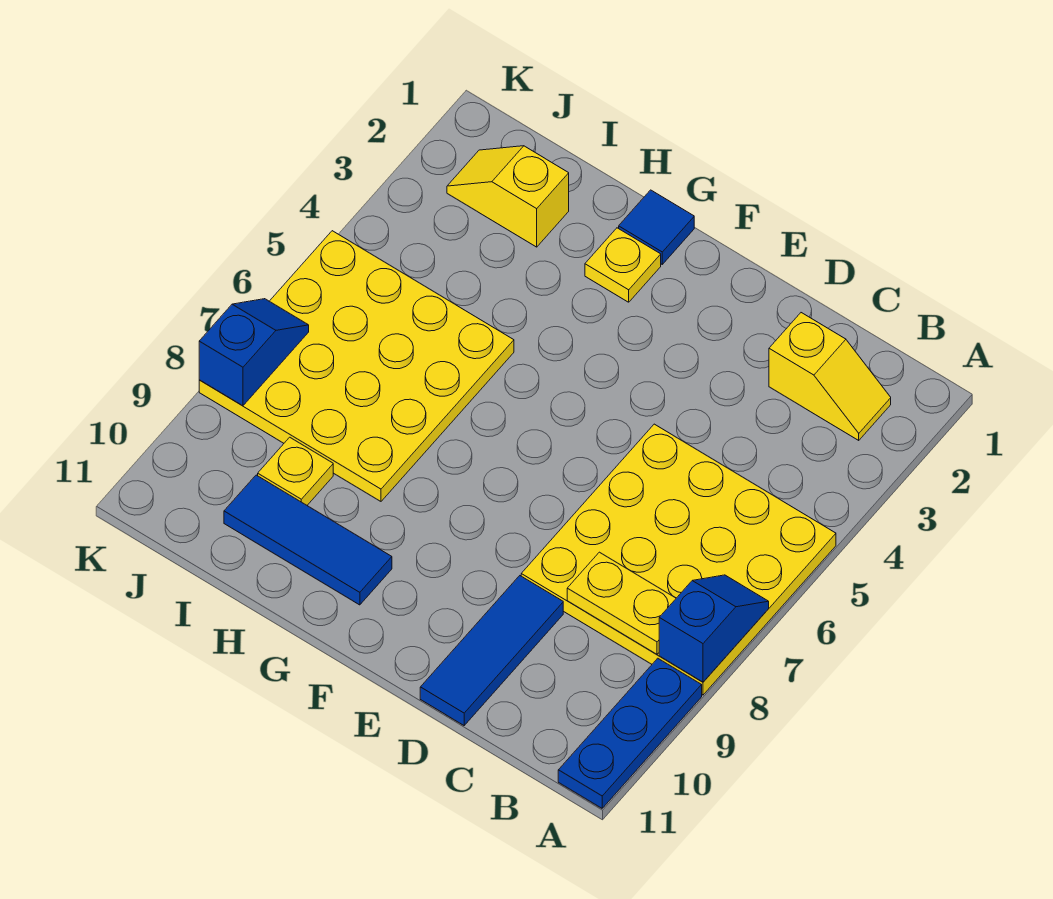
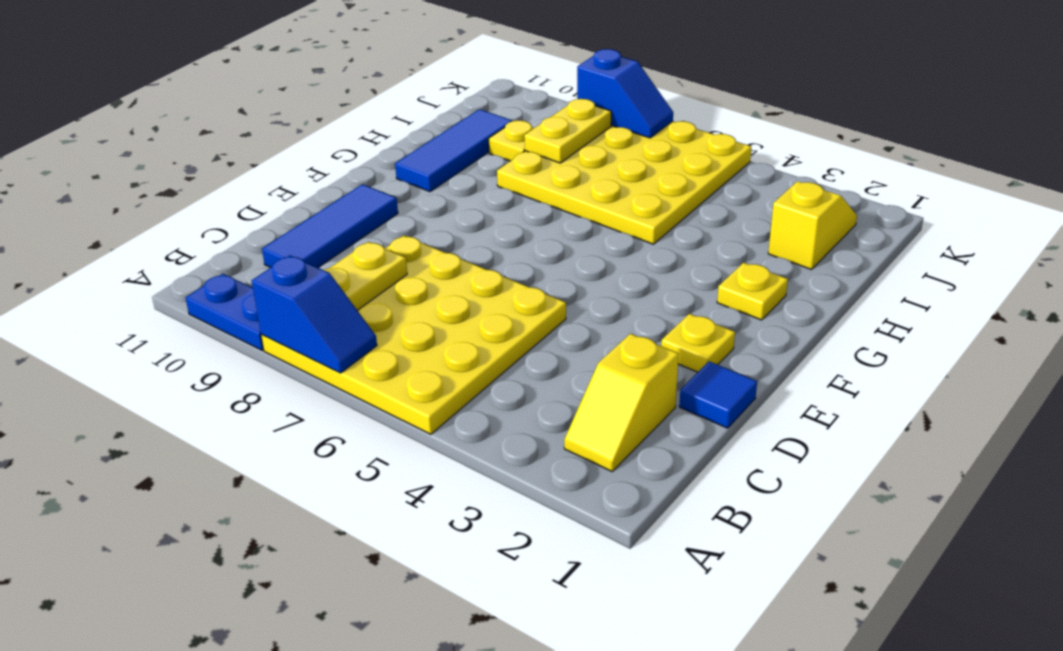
blue plate A9:A11 level 1 -> blue plate A9:A10 level 1
blue tile D9:D11 level 1 -> blue tile C10:E10 level 1
none -> yellow plate E2 level 1
blue tile G1 level 1 -> blue tile D1 level 1
none -> yellow plate I8:J8 level 2

